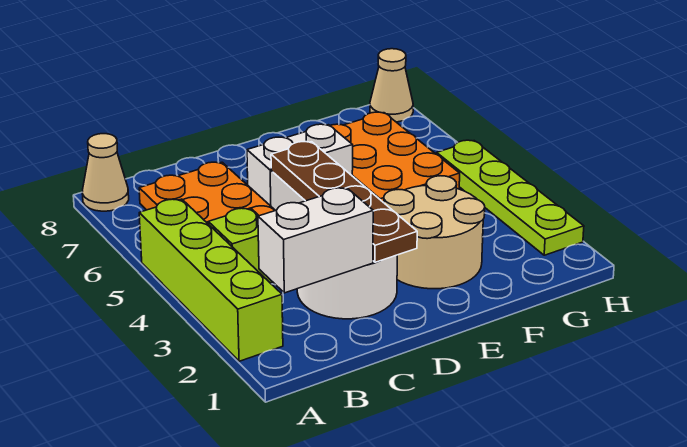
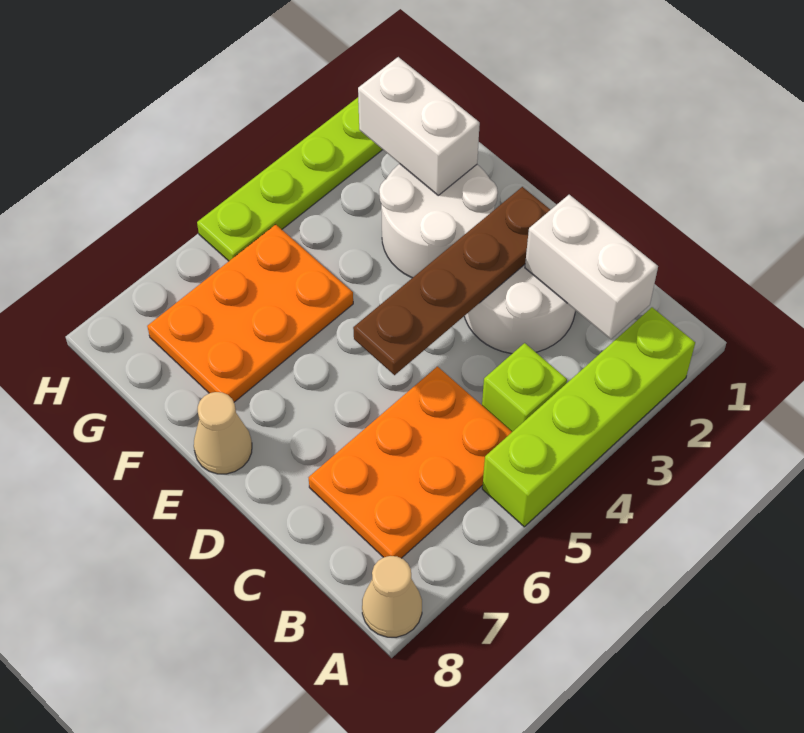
white brick D6:E6 level 1 -> white brick F2:G2 level 2
tan round brick E2:F3 level 1 -> white round brick E2:F3 level 1
tan cone H8 level 1 -> tan cone E8 level 1

